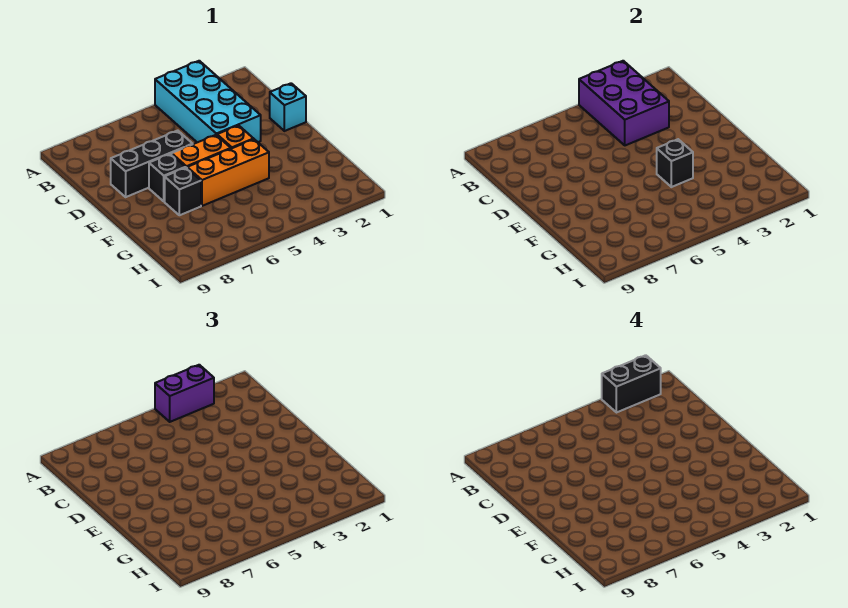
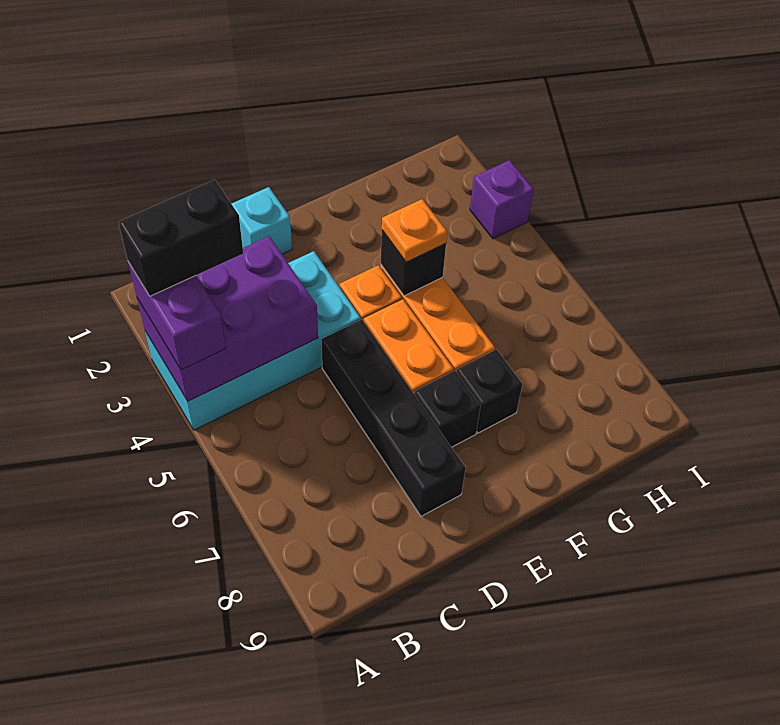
black brick A2:A3 level 4 -> black brick A3:B3 level 4
black brick D6:D8 level 1 -> black brick D5:D8 level 1
none -> orange plate F4 level 3
none -> purple brick I3 level 1

